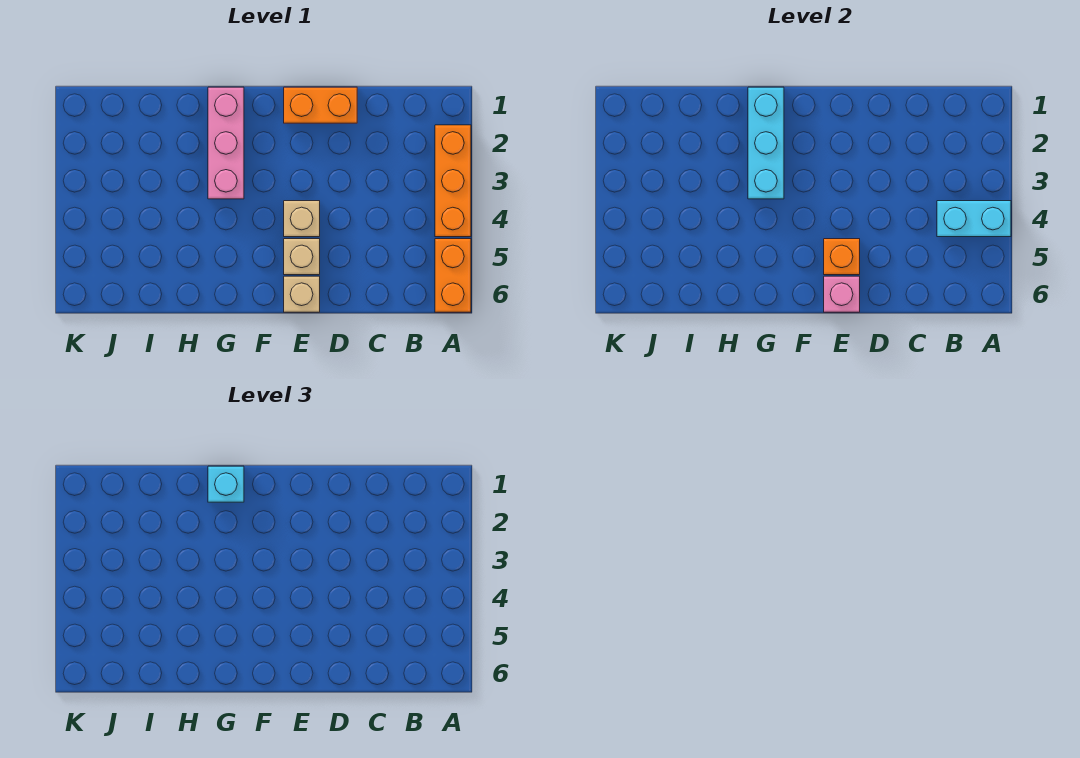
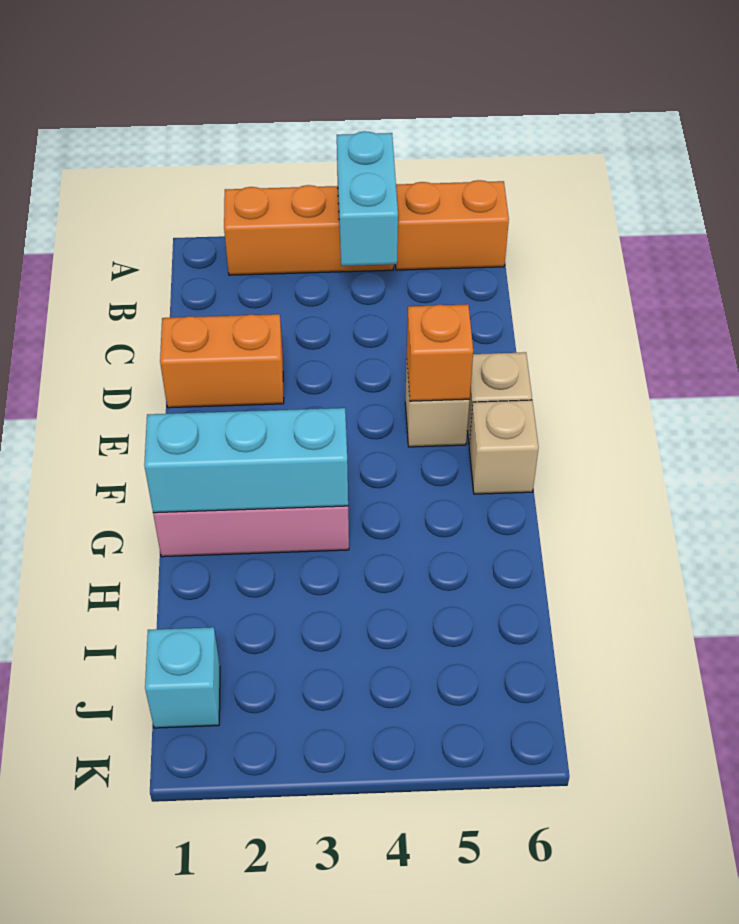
orange brick D1:E1 level 1 -> orange brick D1:D2 level 1
tan brick E4 level 1 -> tan brick F6 level 1
pink brick E6 level 2 -> none
cyan brick G1 level 3 -> cyan brick J1 level 1

